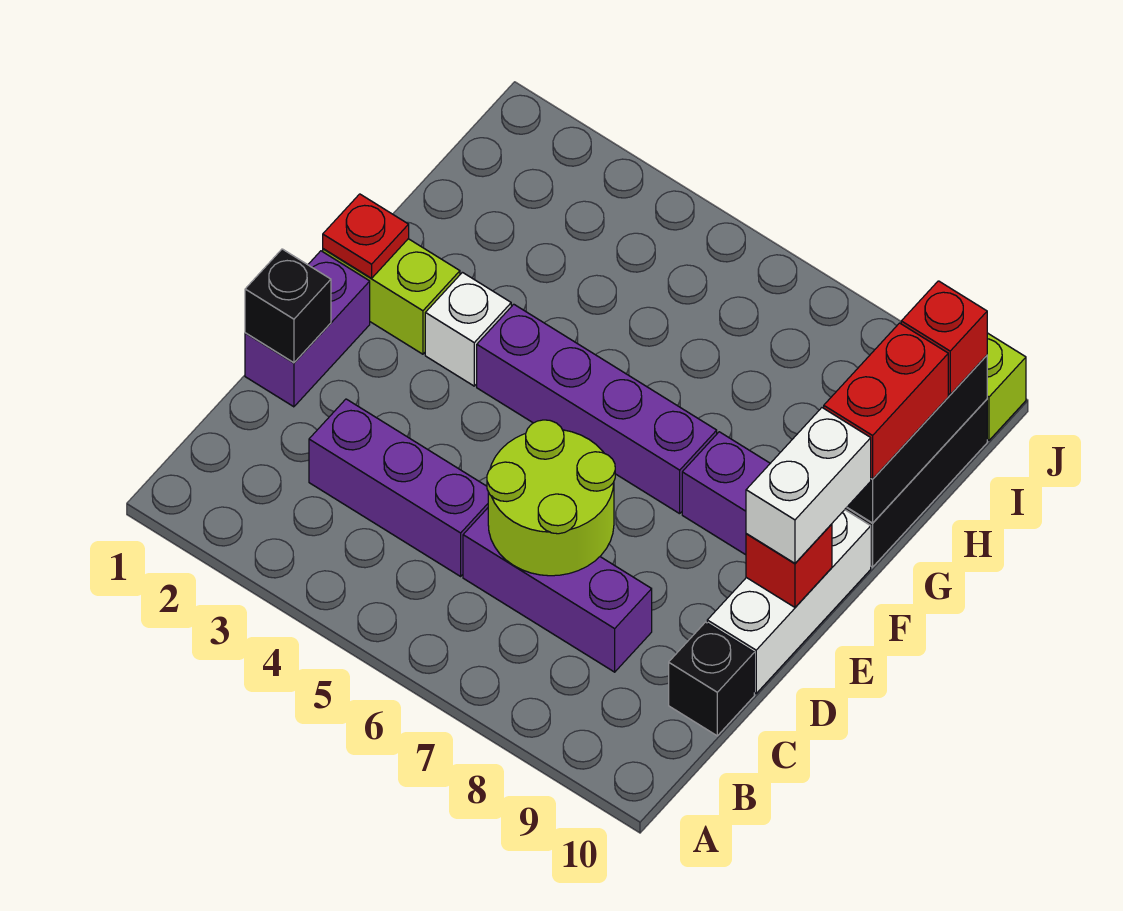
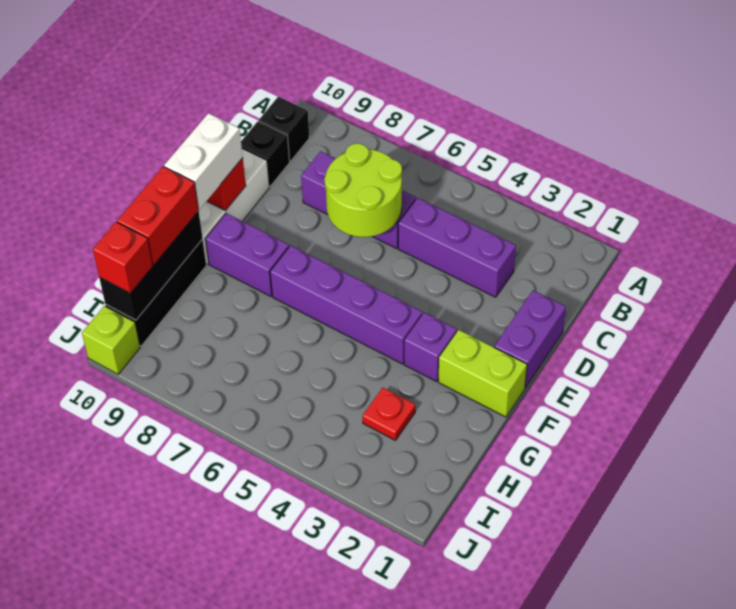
black brick D1 level 2 -> black brick B10 level 1
red plate F1 level 2 -> red plate H3 level 1
white brick F3 level 1 -> purple brick F3 level 1

